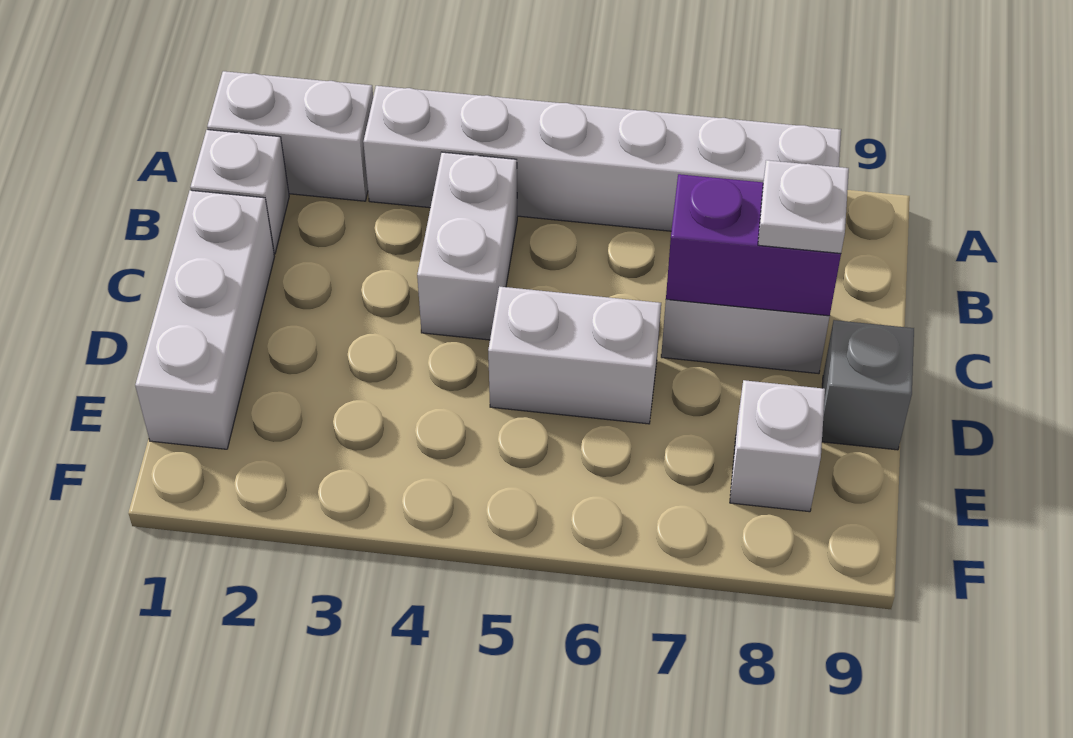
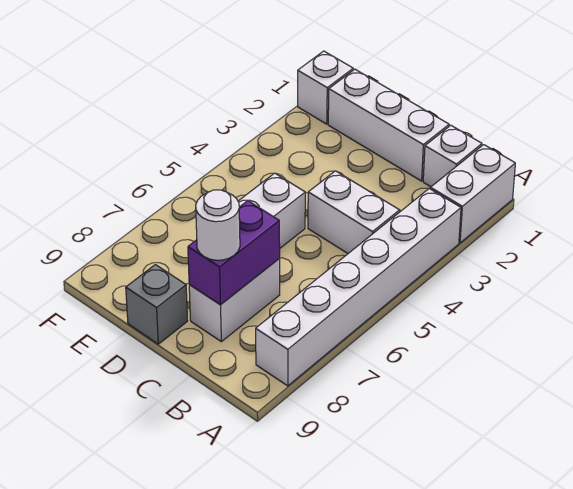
white plate C8 level 3 -> white round brick C8 level 3
white brick E8 level 1 -> white brick F1 level 1

